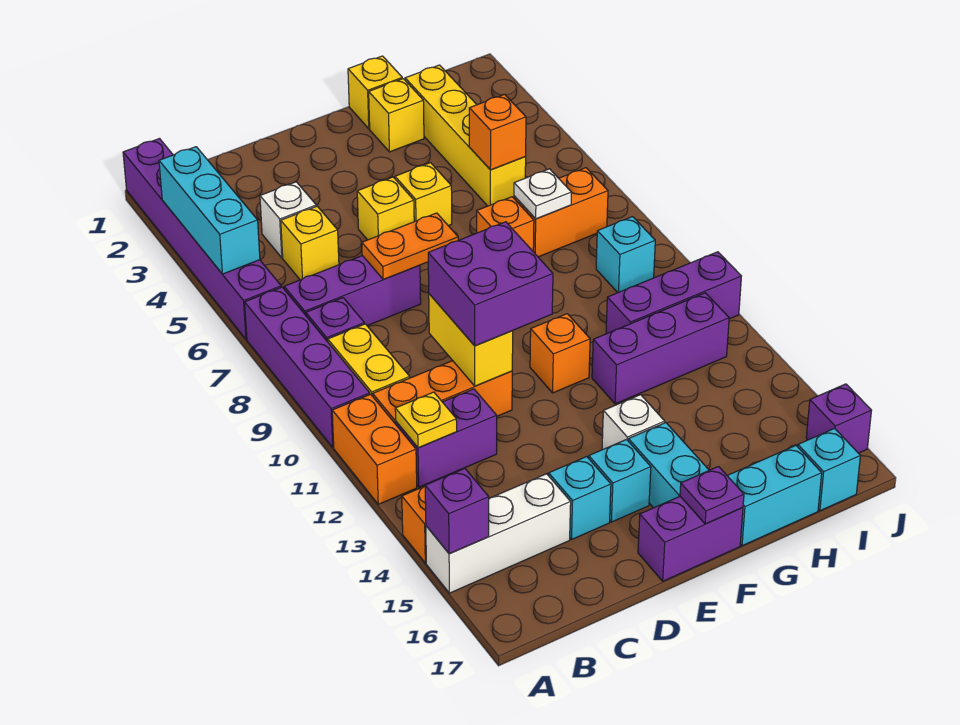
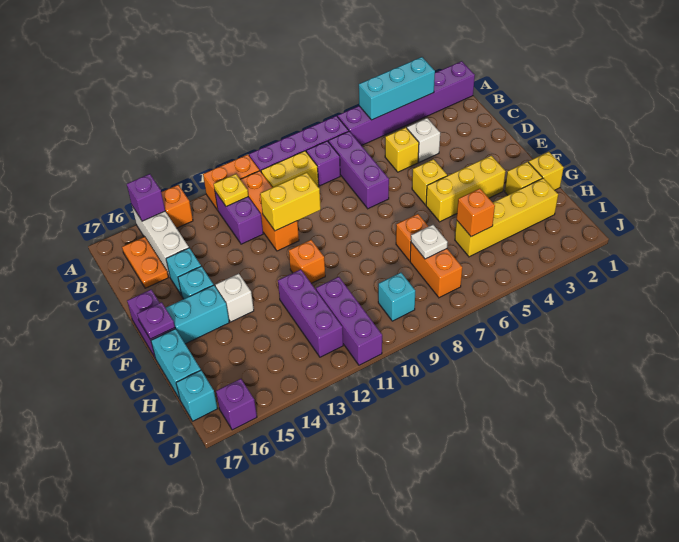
orange plate D7:E7 level 2 -> orange plate B16:C16 level 1
purple brick D10:E11 level 3 -> none
yellow brick F5 level 1 -> yellow brick F3:F5 level 1

